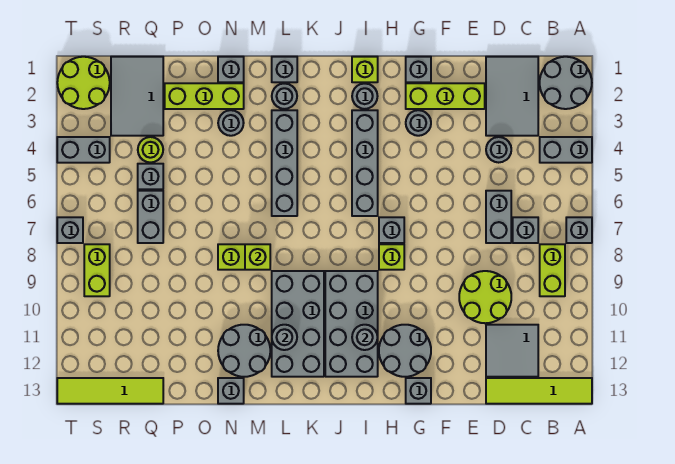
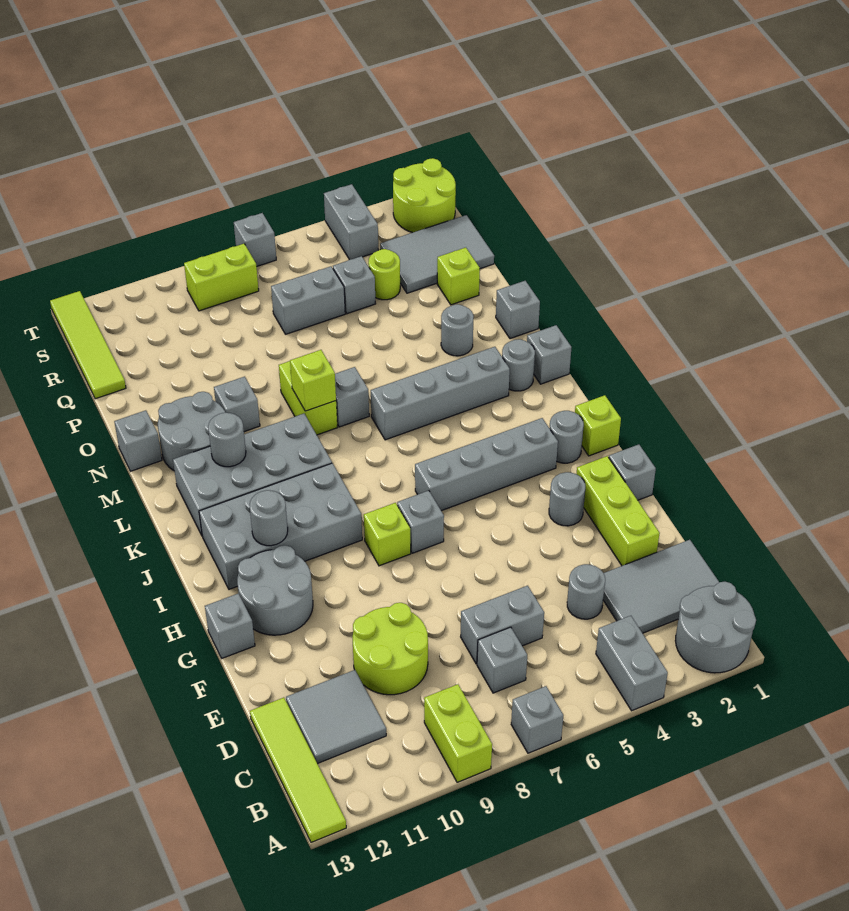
lime brick B8:B9 level 1 -> lime brick A9:B9 level 1
none -> grey brick M7 level 1
lime brick N2:P2 level 1 -> lime brick P2 level 1
none -> grey brick N10 level 1

